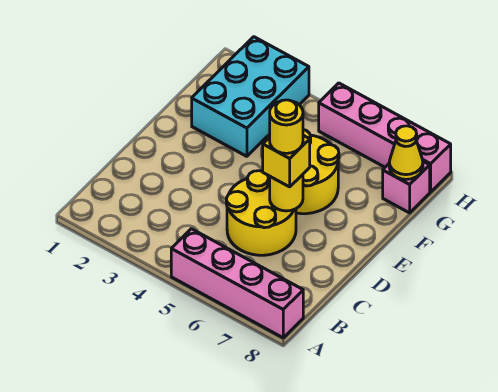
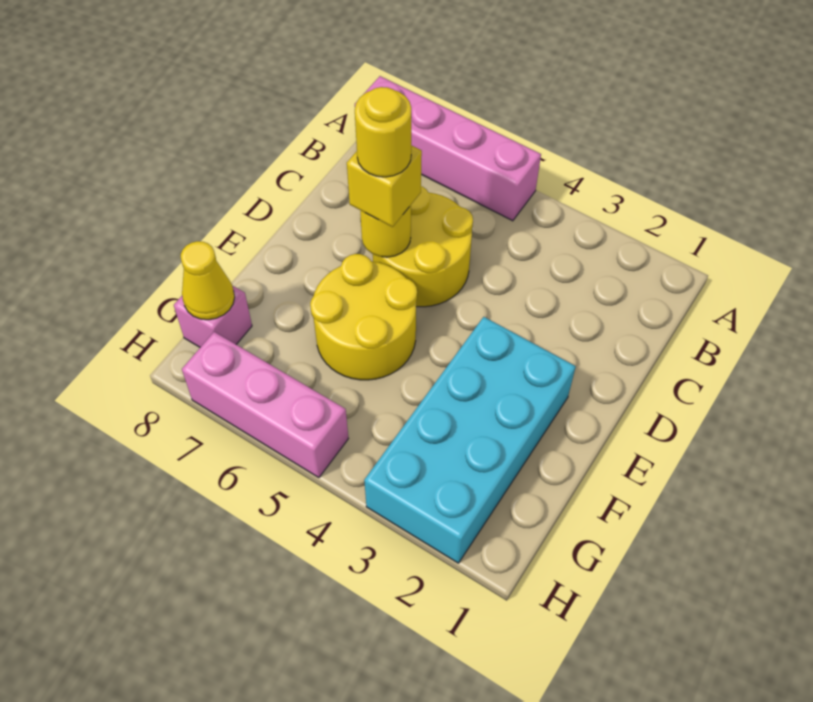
cyan brick F2:H3 level 1 -> cyan brick E2:H3 level 1
pink brick H5:H8 level 1 -> pink brick H5:H7 level 1

